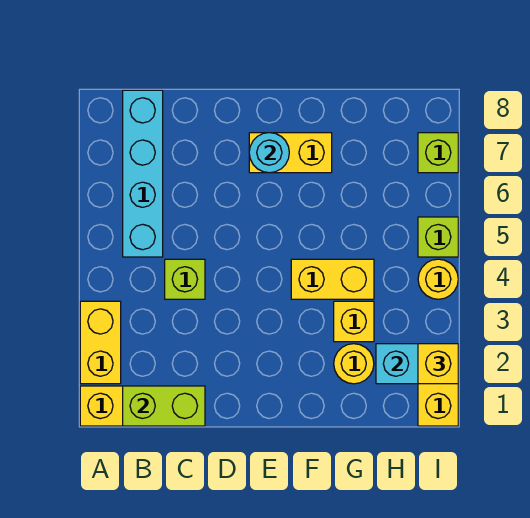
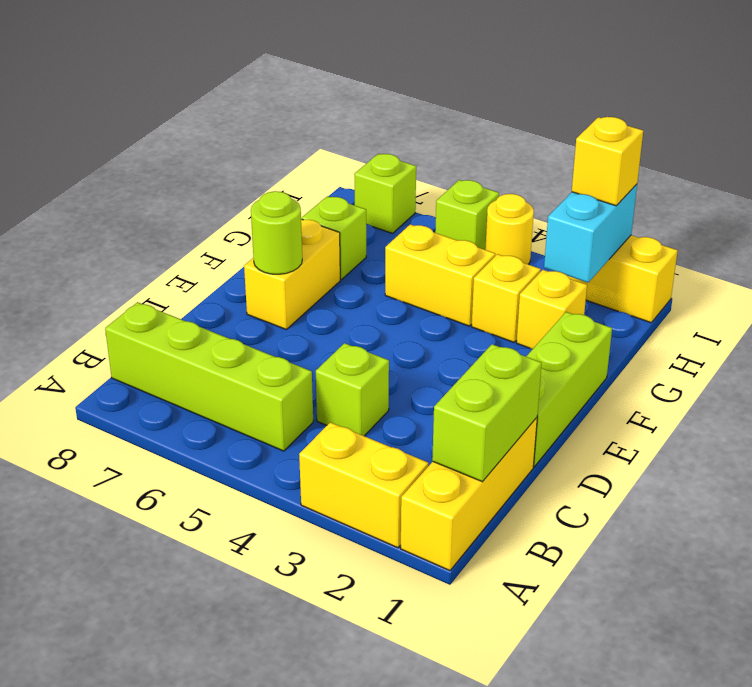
cyan brick B5:B8 level 1 -> lime brick B5:B8 level 1
none -> lime brick D1:F1 level 1
cyan round brick E7 level 2 -> lime round brick E7 level 2
yellow brick F4:G4 level 1 -> yellow brick G4:G5 level 1
yellow round brick G2 level 1 -> yellow brick G2 level 1
none -> lime brick G7 level 1

